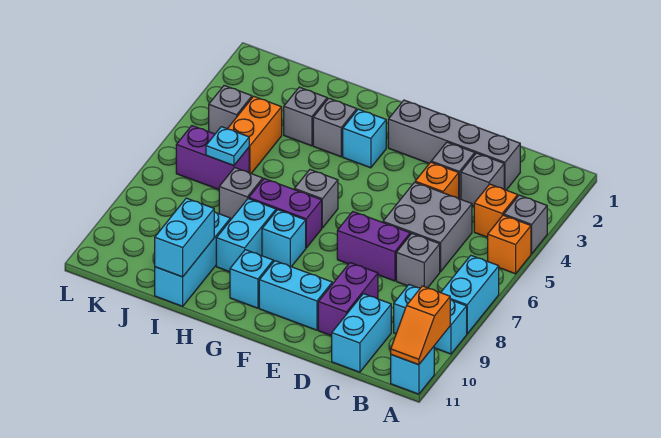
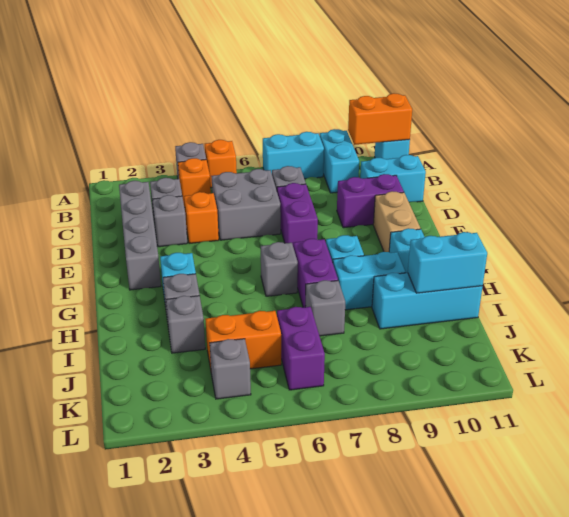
orange slope A10:A11 level 2 top 10 -> orange brick A10:A11 level 2
cyan brick E10:F10 level 1 -> tan brick E10:F10 level 1
cyan plate J6 level 2 -> none

